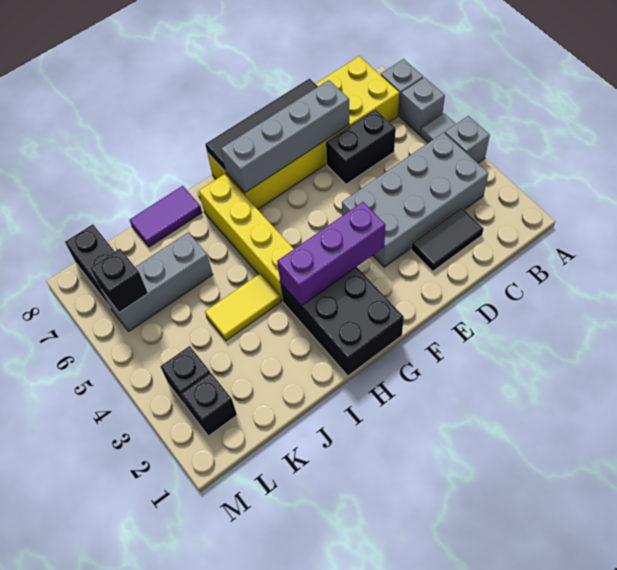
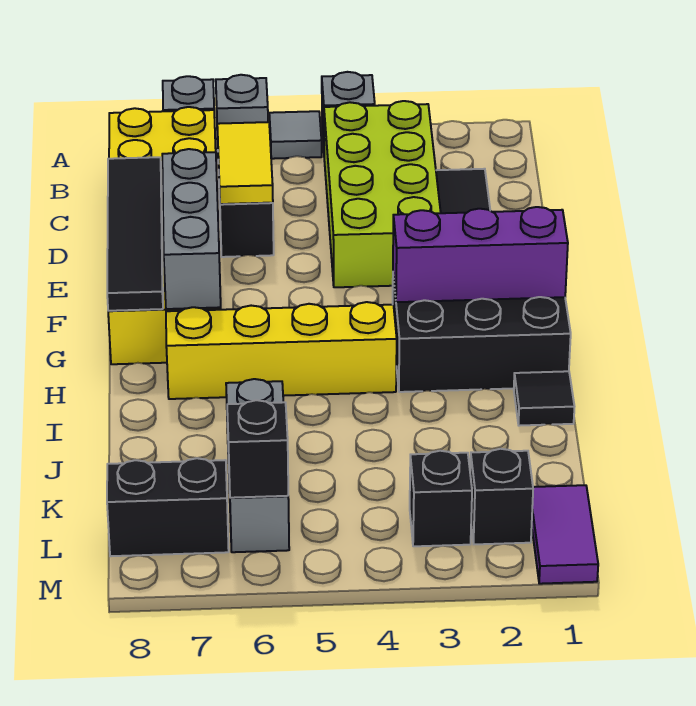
grey brick B3:E4 level 1 -> lime brick B3:E4 level 1
grey brick D7:G7 level 2 -> grey brick E7:G7 level 2
purple brick F3:H3 level 2 -> purple brick G1:G3 level 2
none -> black tile I1 level 1
yellow tile I4:J4 level 1 -> yellow tile C6:D6 level 2
purple tile I8:J8 level 1 -> purple tile L1:M1 level 1

